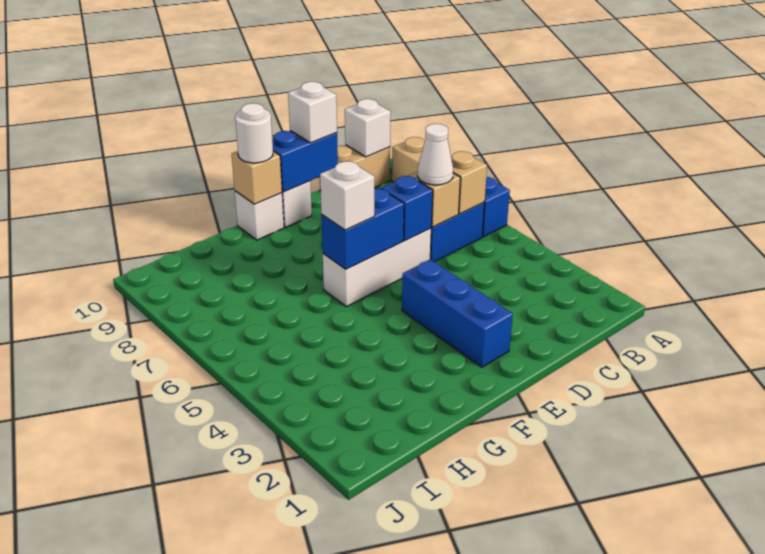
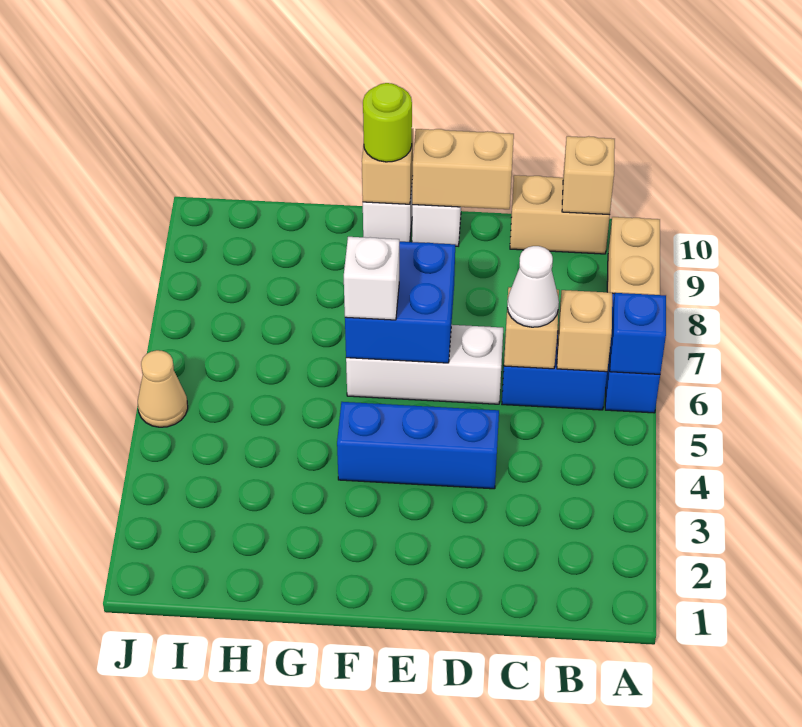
white brick B10 level 2 -> tan brick B10 level 2
blue brick D6 level 2 -> blue brick A6 level 2
blue brick D10:E10 level 2 -> tan brick D10:E10 level 2
white brick D10 level 3 -> none
blue brick E2:E4 level 1 -> blue brick D4:F4 level 1
blue brick E6:F6 level 2 -> blue brick E6:F7 level 2
white round brick F10 level 3 -> lime round brick F10 level 3
none -> tan cone J5 level 1

